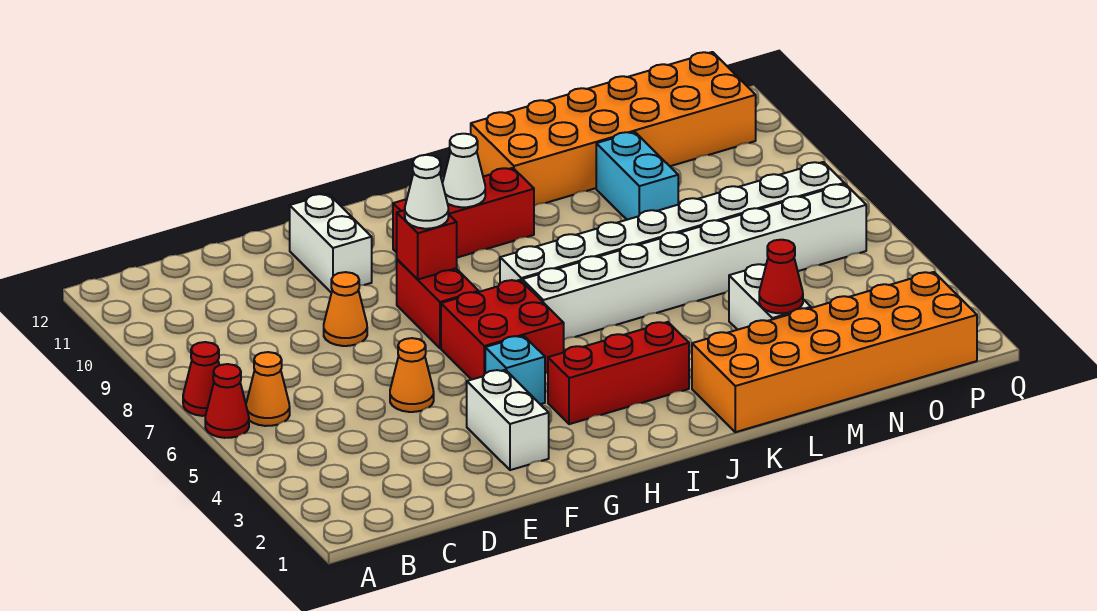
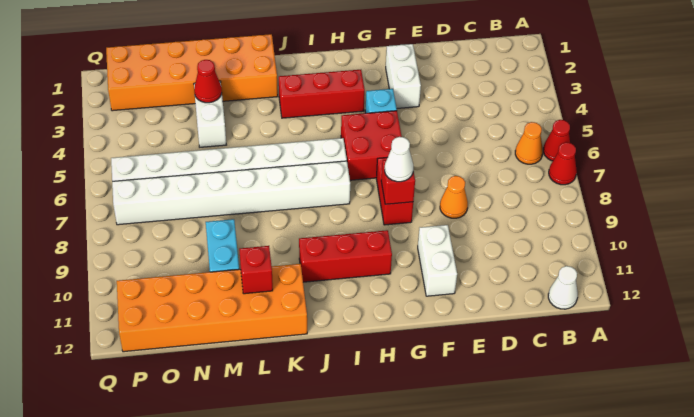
orange cone E5 level 1 -> none
white cone I10 level 2 -> white cone B12 level 1
none -> red brick L11 level 2

